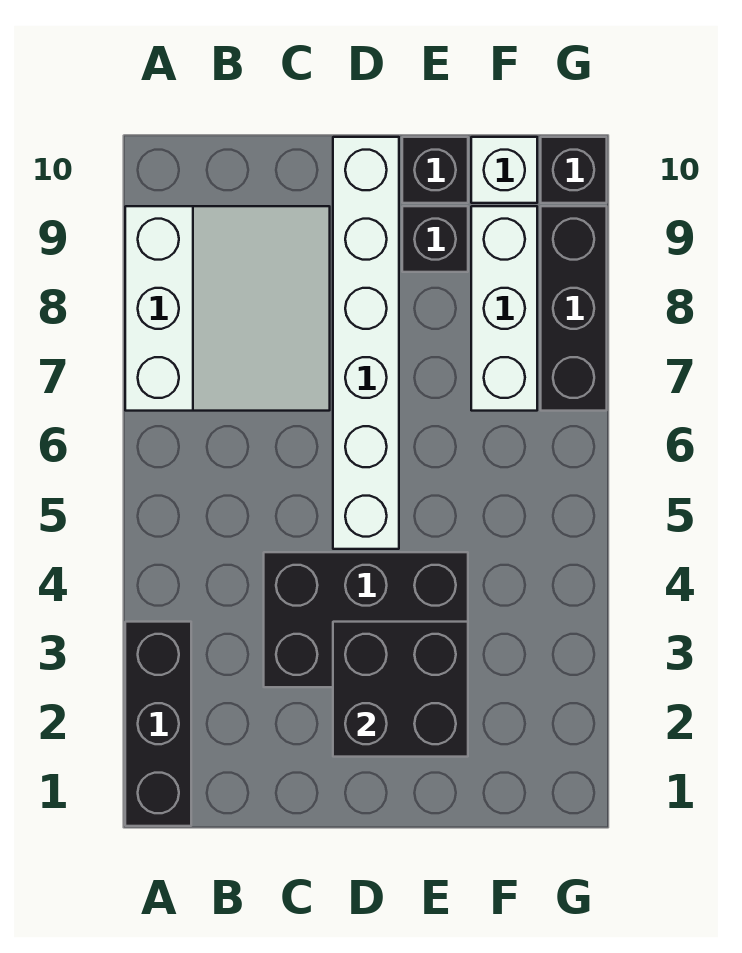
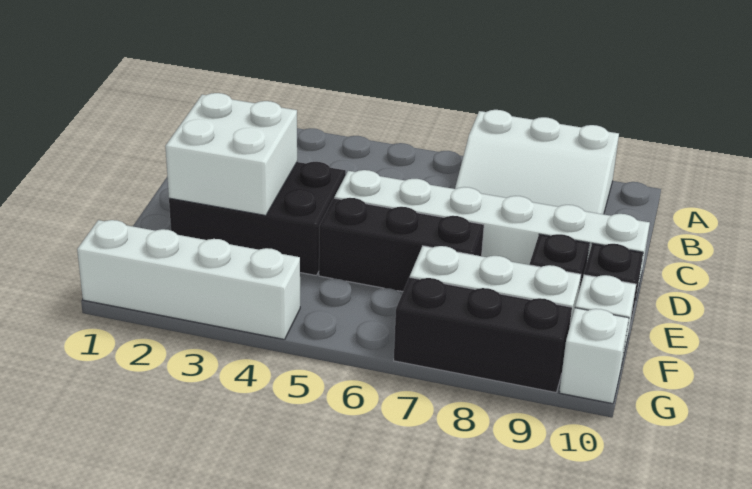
black brick A1:A3 level 1 -> black brick E5:E7 level 1
black brick C3:E4 level 1 -> black brick D2:E4 level 1
black brick D2:E3 level 2 -> white brick D2:E3 level 2
none -> white brick G1:G4 level 1
black brick G10 level 1 -> white brick G10 level 1

